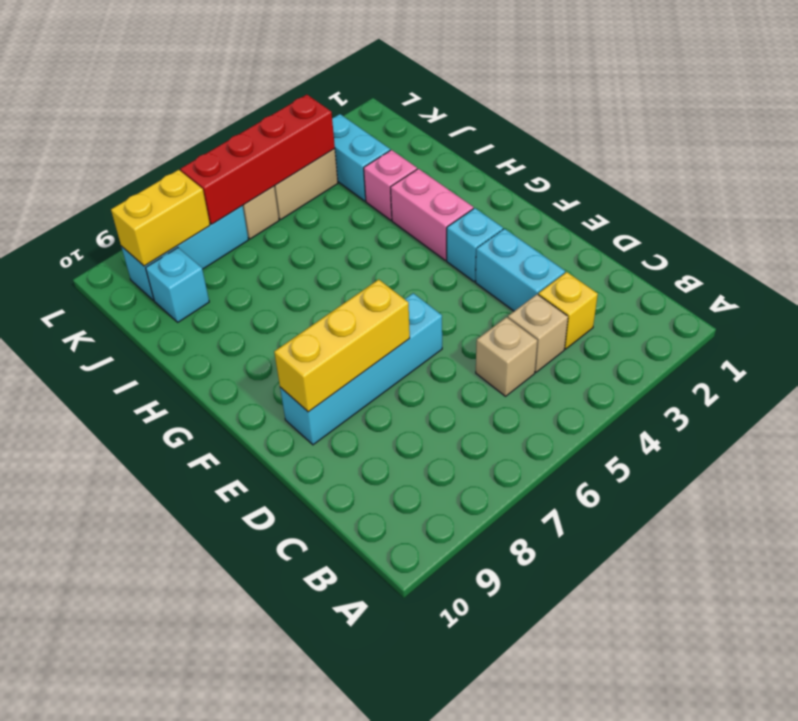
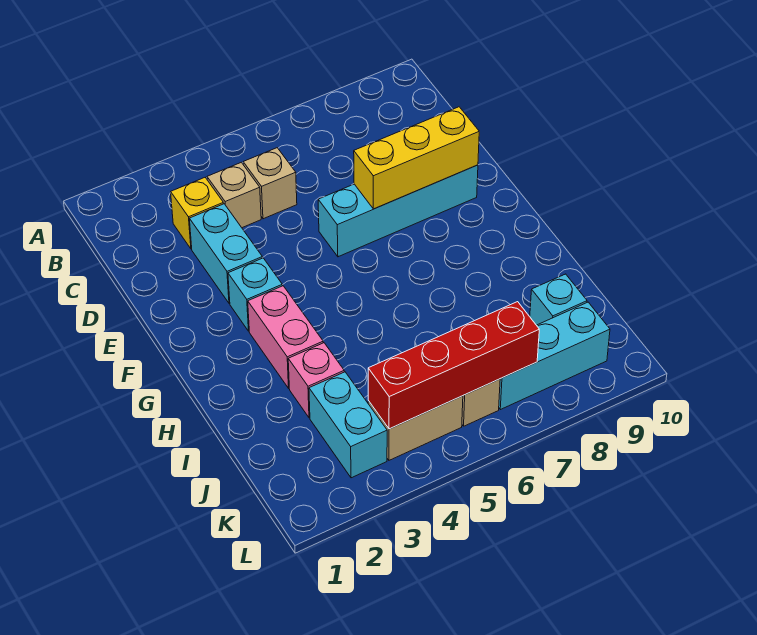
yellow brick K8:K9 level 2 -> none

